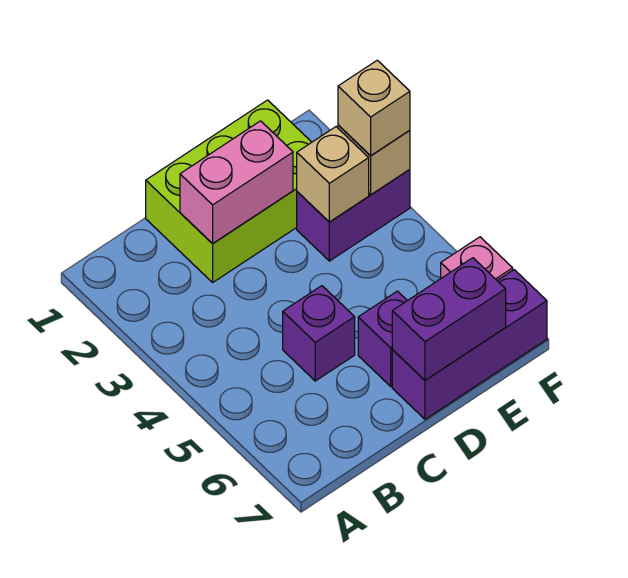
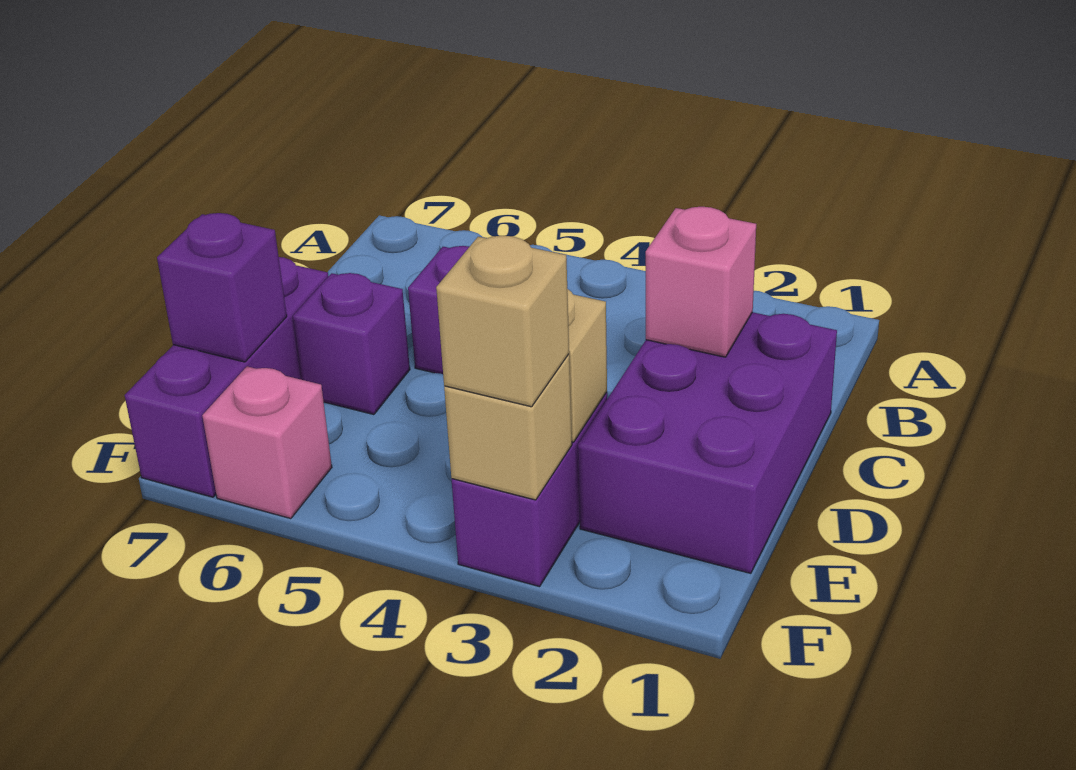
lime brick C1:E2 level 1 -> purple brick C1:E2 level 1
pink brick C2:D2 level 2 -> pink brick C2 level 2
purple brick D7:E7 level 2 -> purple brick E7 level 2

